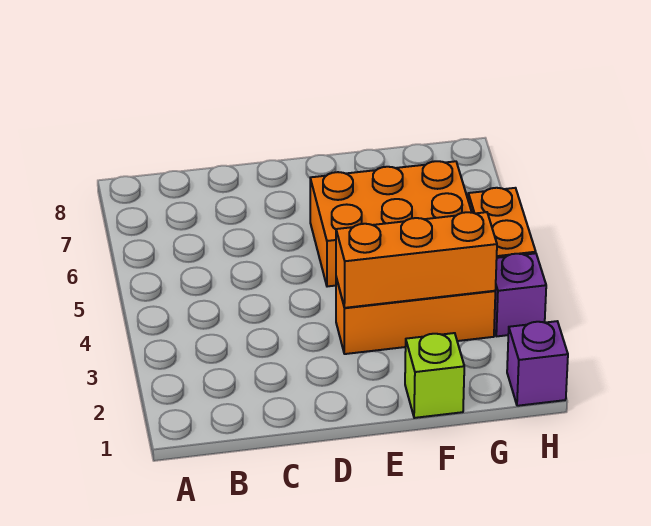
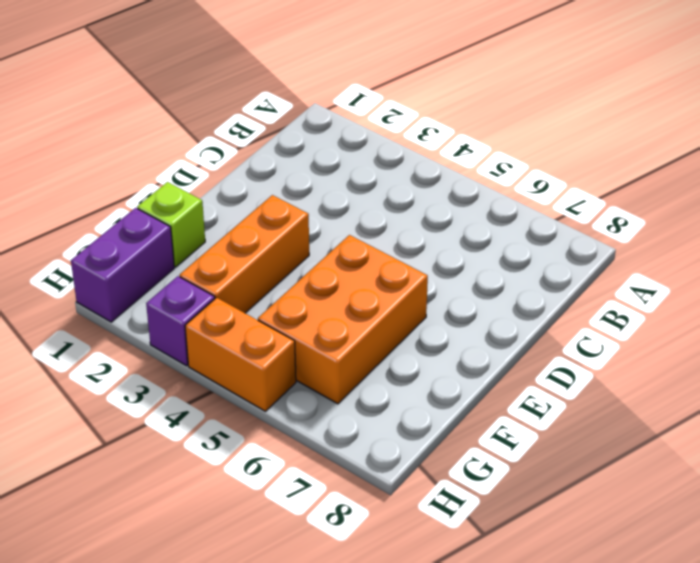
orange brick E3:G3 level 2 -> none
purple brick H1 level 1 -> purple brick G1:H1 level 1

